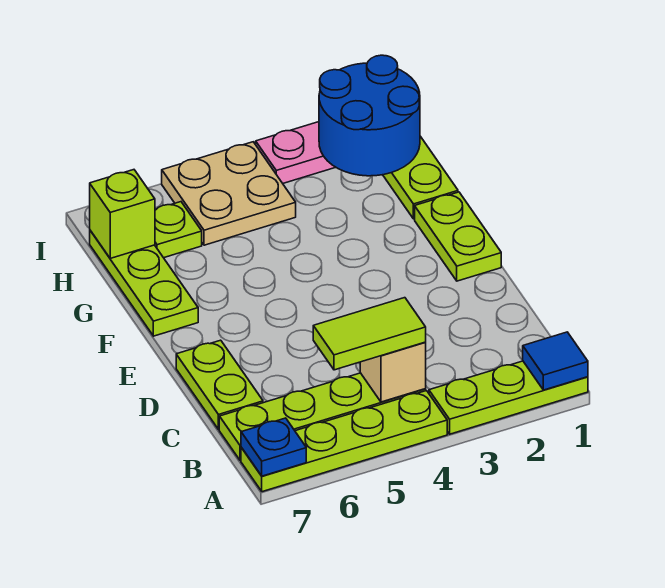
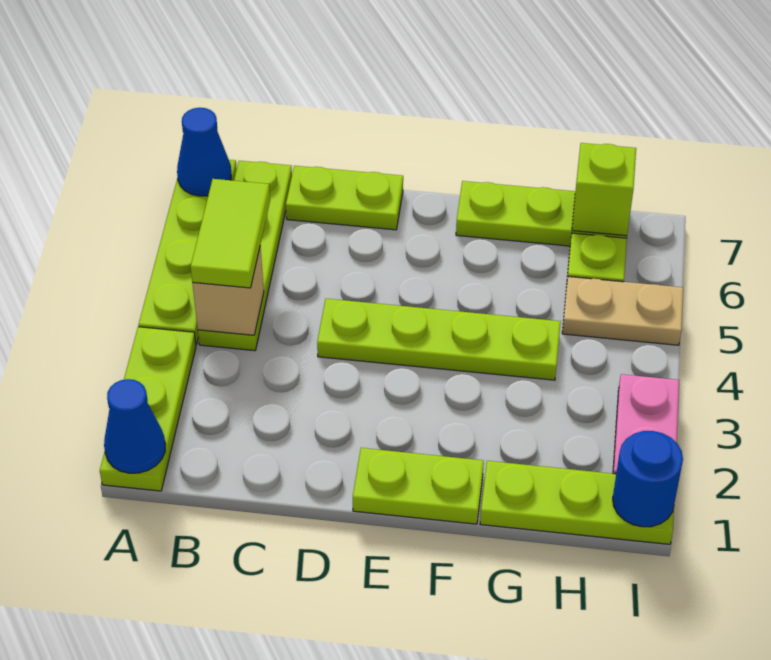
blue tile A1 level 2 -> blue cone A1 level 2
blue plate A7 level 2 -> blue cone A7 level 2
none -> lime plate D4:G4 level 1
blue round brick H1:I2 level 2 -> blue round brick I1 level 2
tan plate H4:I5 level 1 -> tan plate H5:I5 level 1

